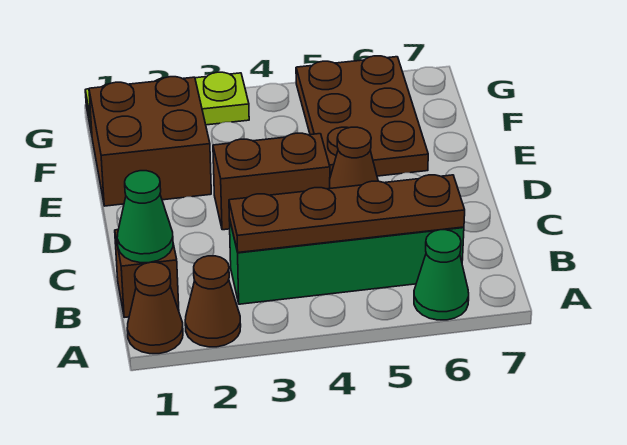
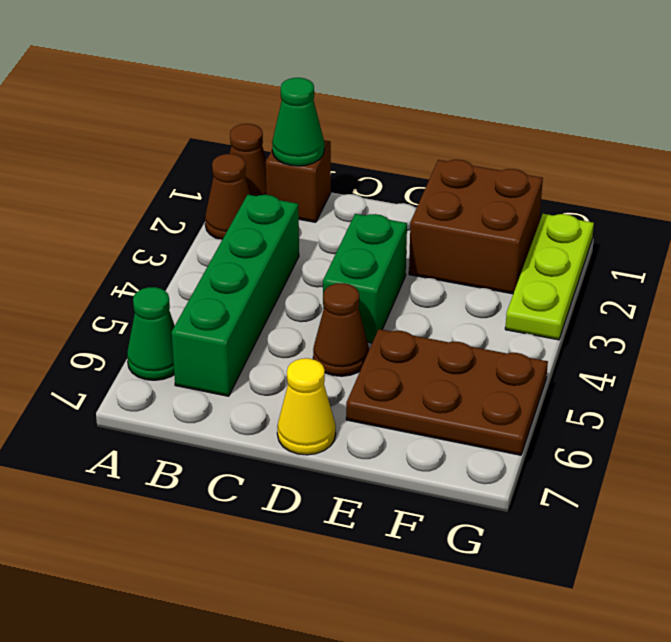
brown plate B3:B6 level 2 -> none
brown brick D3:D4 level 1 -> green brick D3:D4 level 1
none -> yellow cone D7 level 1

